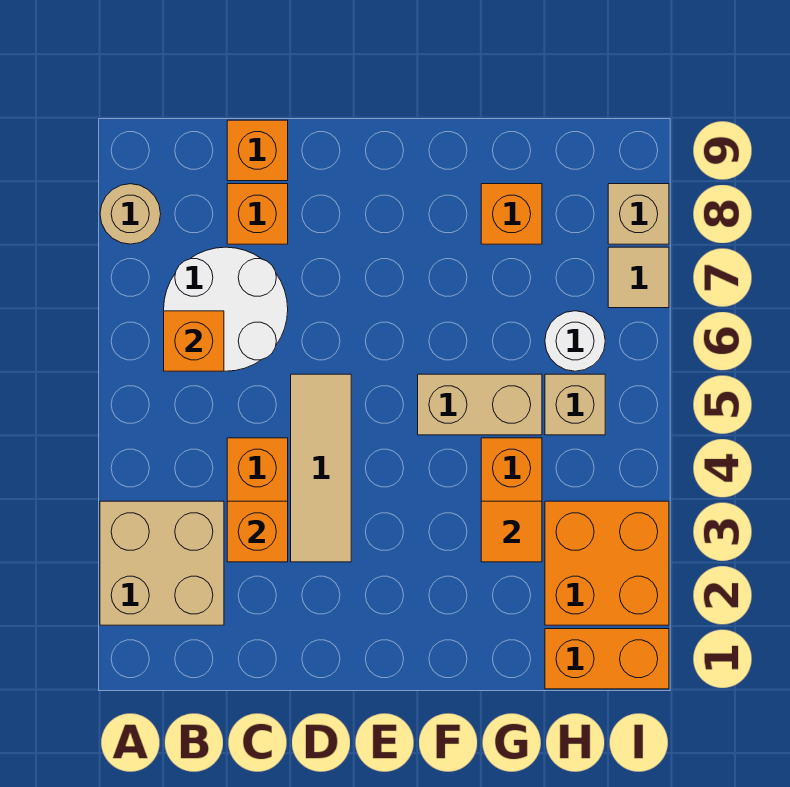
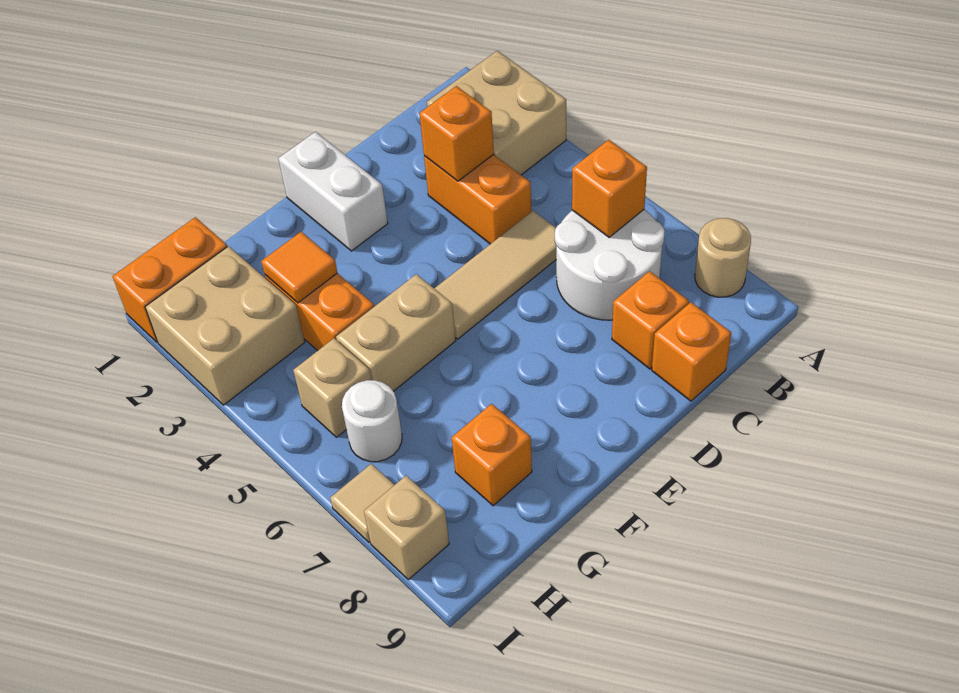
tan tile D3:D5 level 1 -> tan tile C5:E5 level 1
none -> white brick E1:E2 level 1
orange brick H2:I3 level 1 -> tan brick H2:I3 level 1

